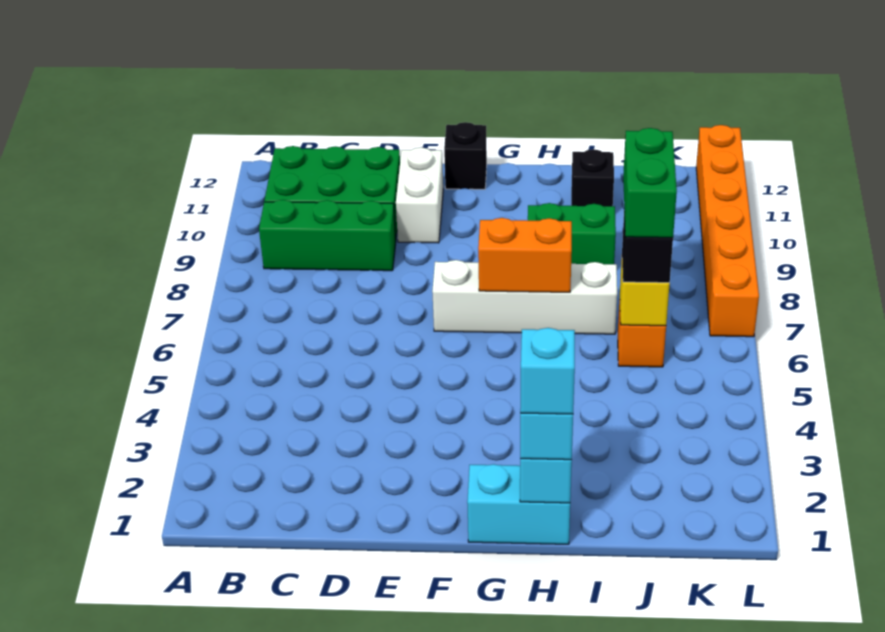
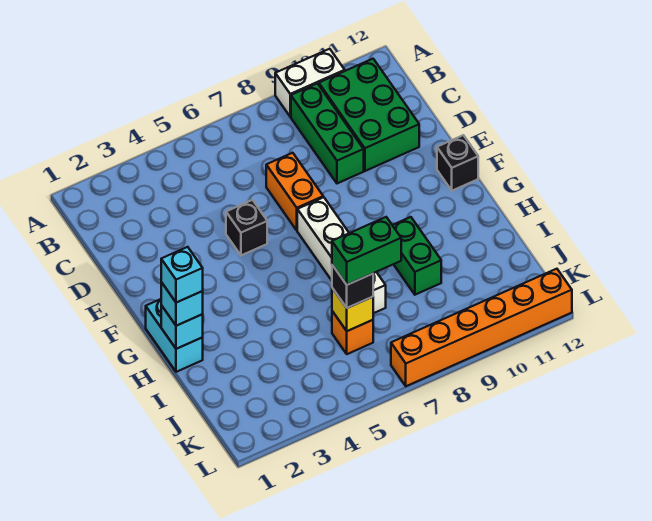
white brick E10:E11 level 1 -> white brick A9:A10 level 1
orange brick G7:H7 level 2 -> orange brick D7:E7 level 1
black brick I11 level 1 -> black brick E5 level 1

